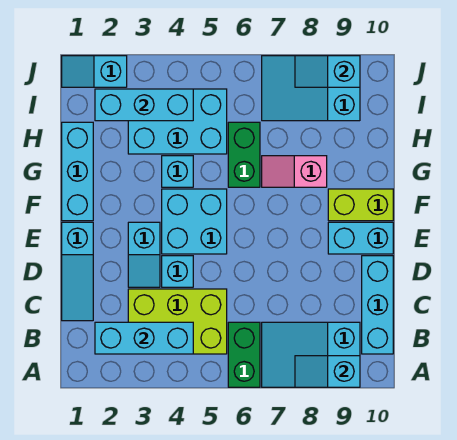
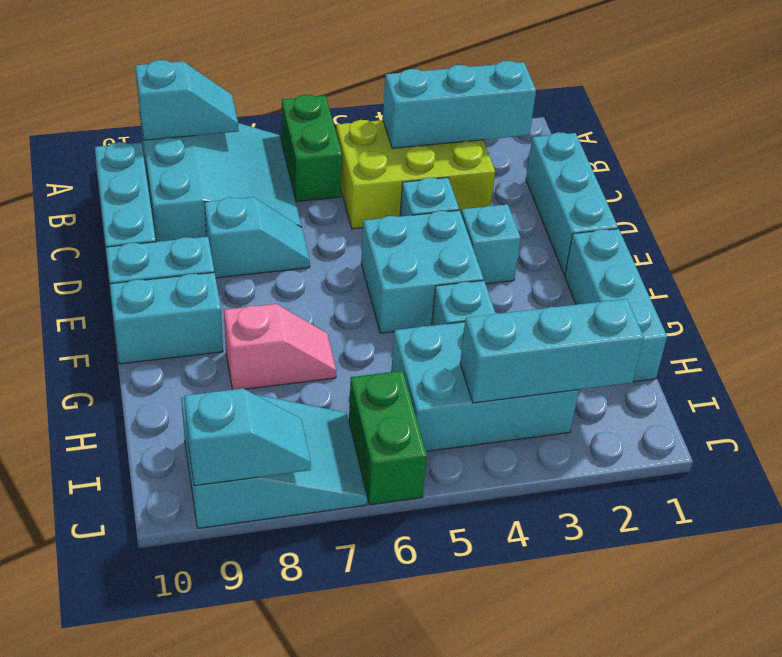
cyan slope A7:B9 level 1 top 9 -> cyan slope A7:C9 level 1 top 9
cyan slope C1:E1 level 1 top E -> cyan brick C1:E1 level 1
lime brick F9:F10 level 1 -> cyan brick F9:F10 level 1
green brick G6:H6 level 1 -> green brick I6:J6 level 1
cyan slope J1:J2 level 1 top 2 -> cyan slope D7:D8 level 1 top 8

